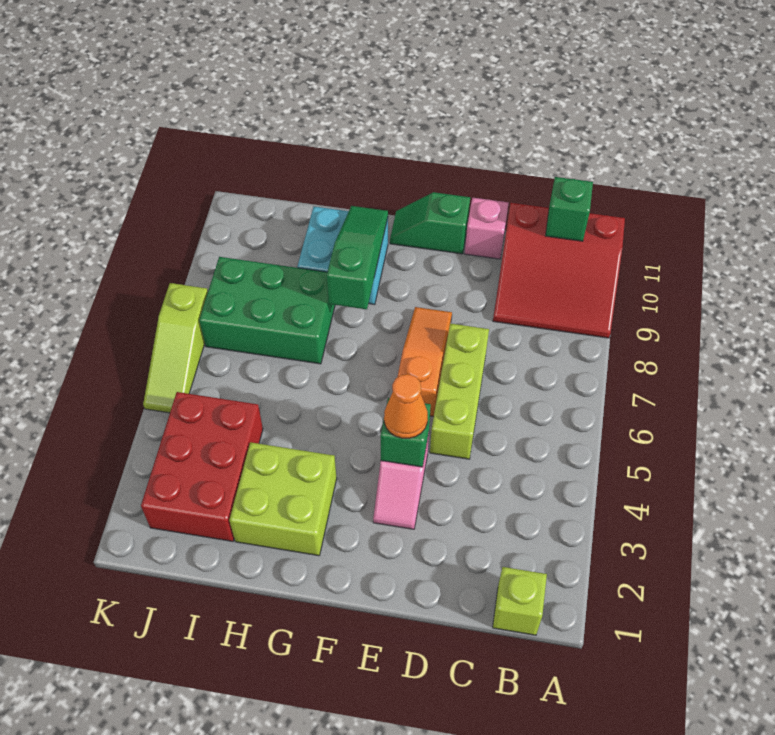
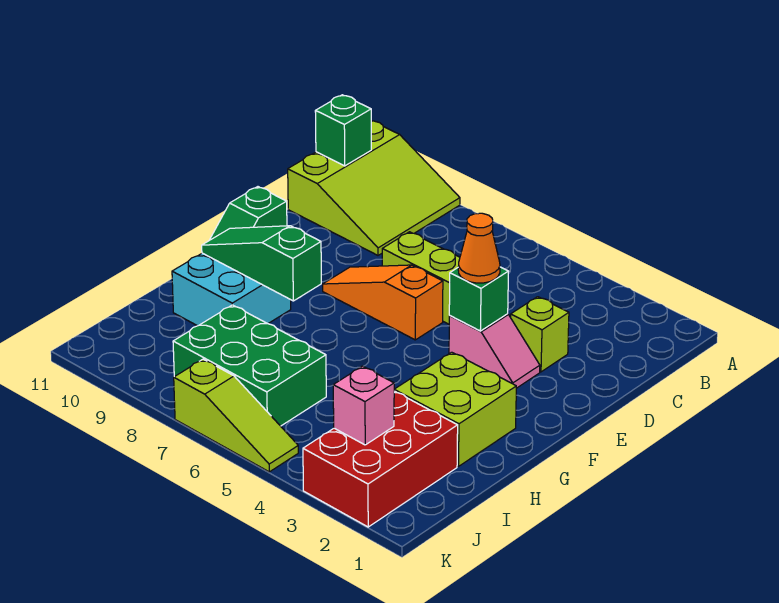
red slope A9:C11 level 1 top 11 -> lime slope A9:C11 level 1 top 11
lime brick B1 level 1 -> lime brick D3 level 1
pink brick D11 level 1 -> pink brick J3 level 2
green brick H7:J8 level 1 -> green brick I6:J8 level 1
red brick I2:J4 level 1 -> red brick I2:K3 level 1

